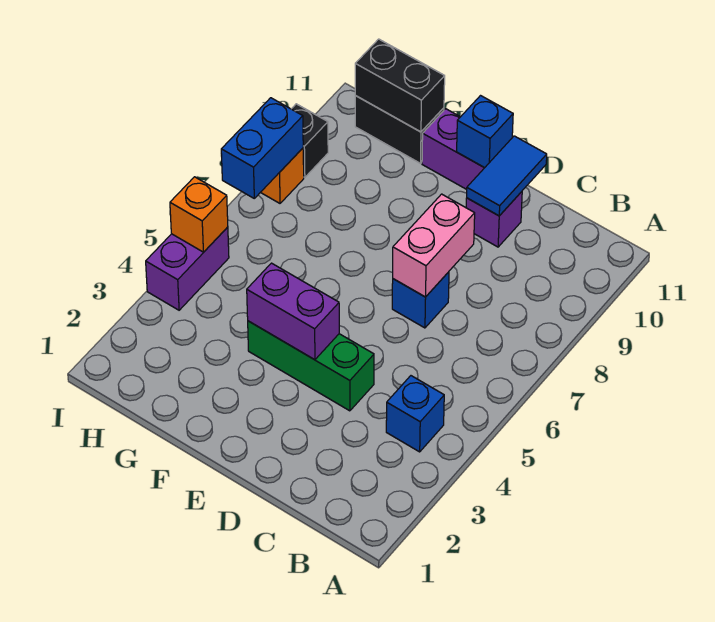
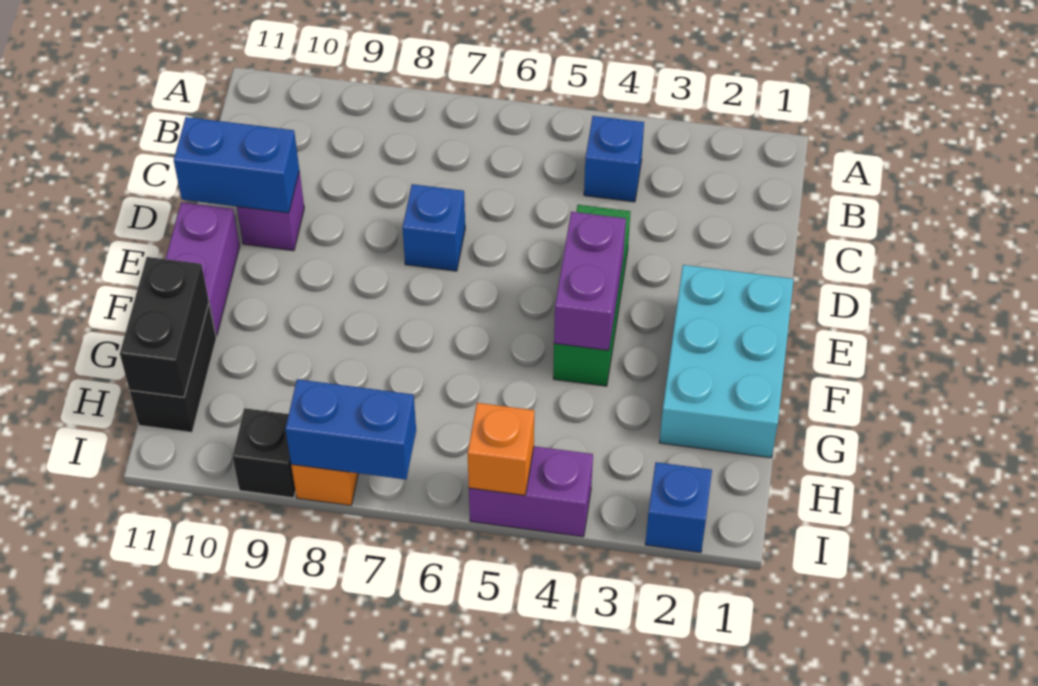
pink brick D7:D8 level 2 -> none
blue tile D10:D11 level 2 -> blue brick D10:D11 level 2
none -> cyan brick E1:G2 level 1
blue brick E11 level 2 -> blue brick I2 level 1

